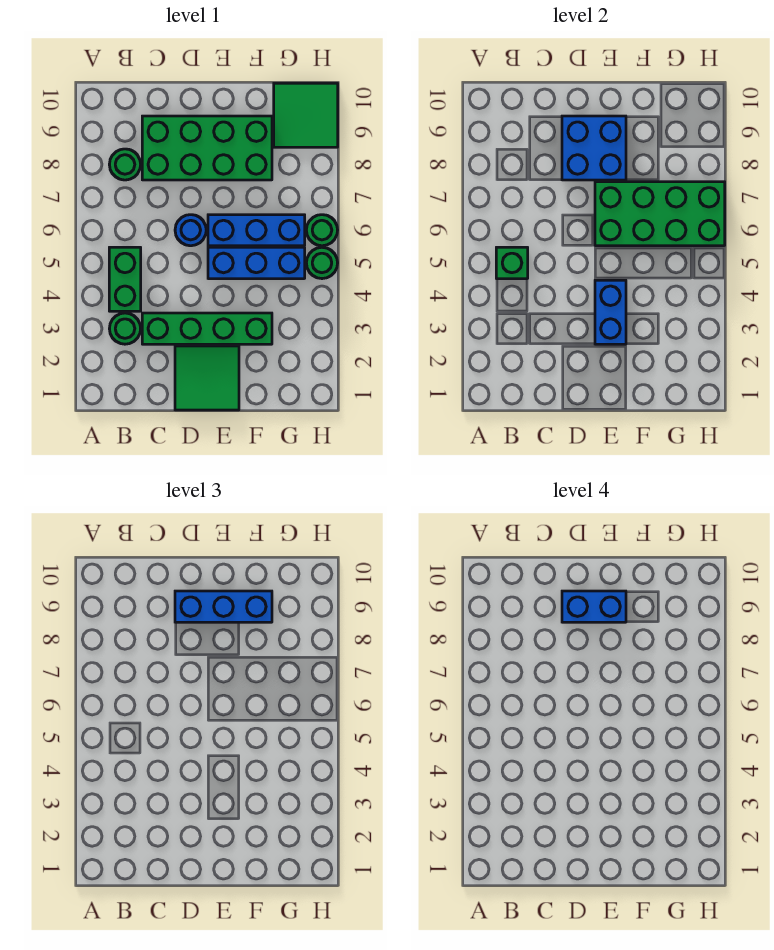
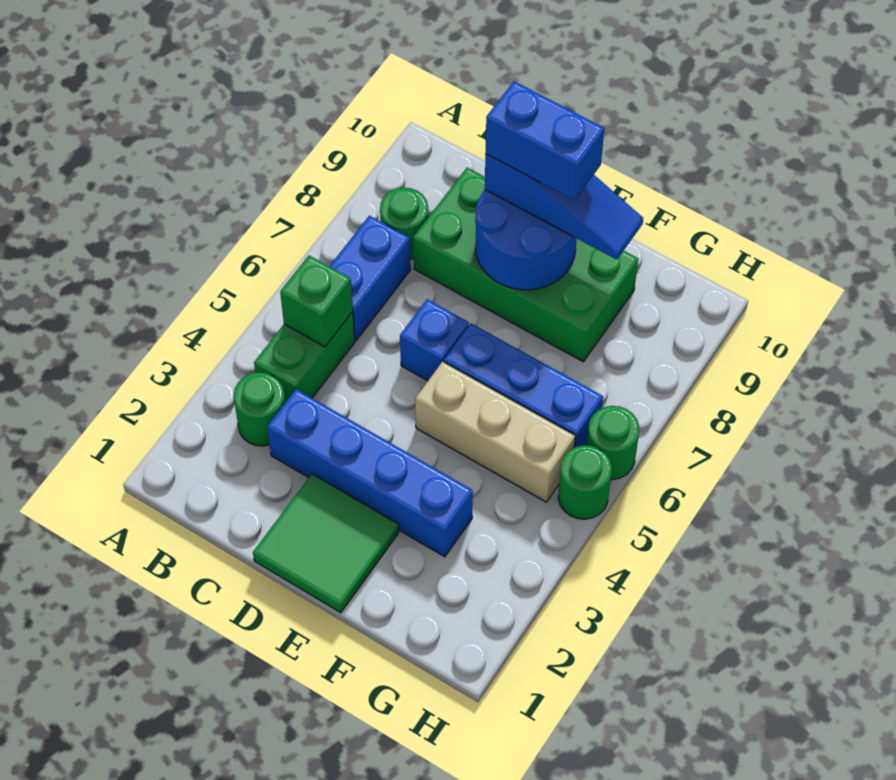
green brick C3:F3 level 1 -> blue brick C3:F3 level 1
blue round brick D6 level 1 -> blue brick D6 level 1
blue brick D8:E9 level 2 -> blue round brick D8:E9 level 2
blue brick D9:F9 level 3 -> blue slope D9:F9 level 3 top D
blue brick E3:E4 level 2 -> blue brick B6:B7 level 1
blue brick E5:G5 level 1 -> tan brick E5:G5 level 1
green brick E6:H7 level 2 -> none
green tile G9:H10 level 1 -> none

